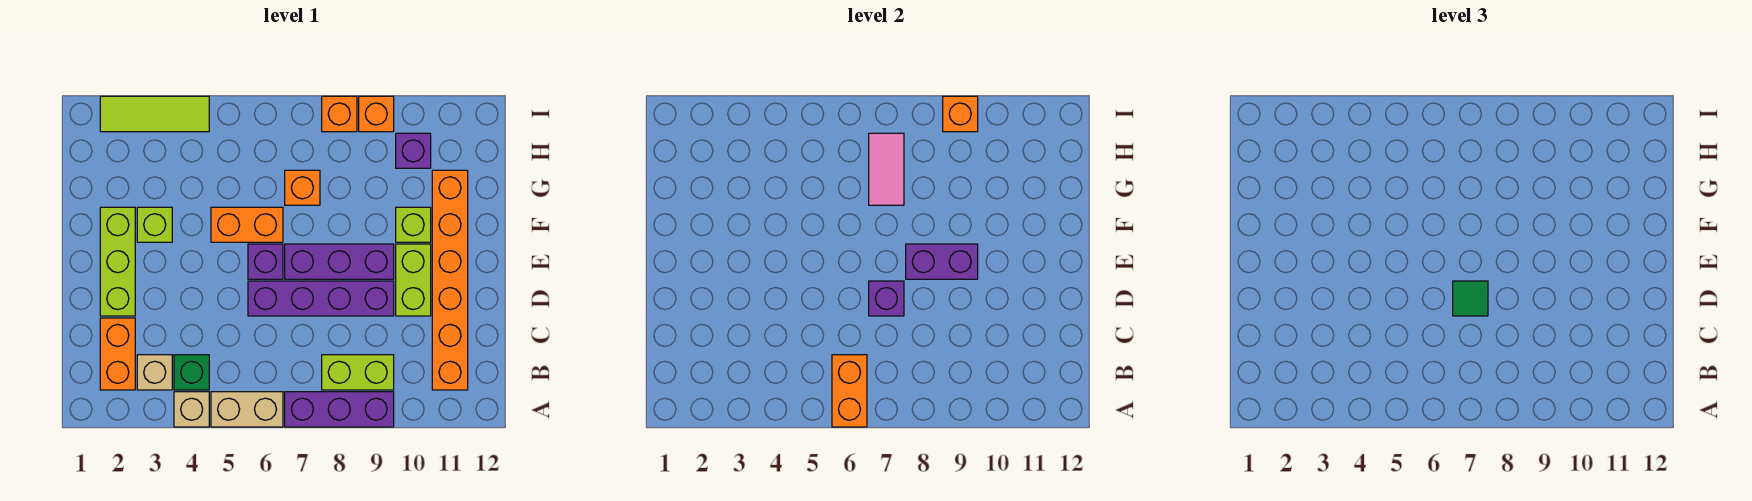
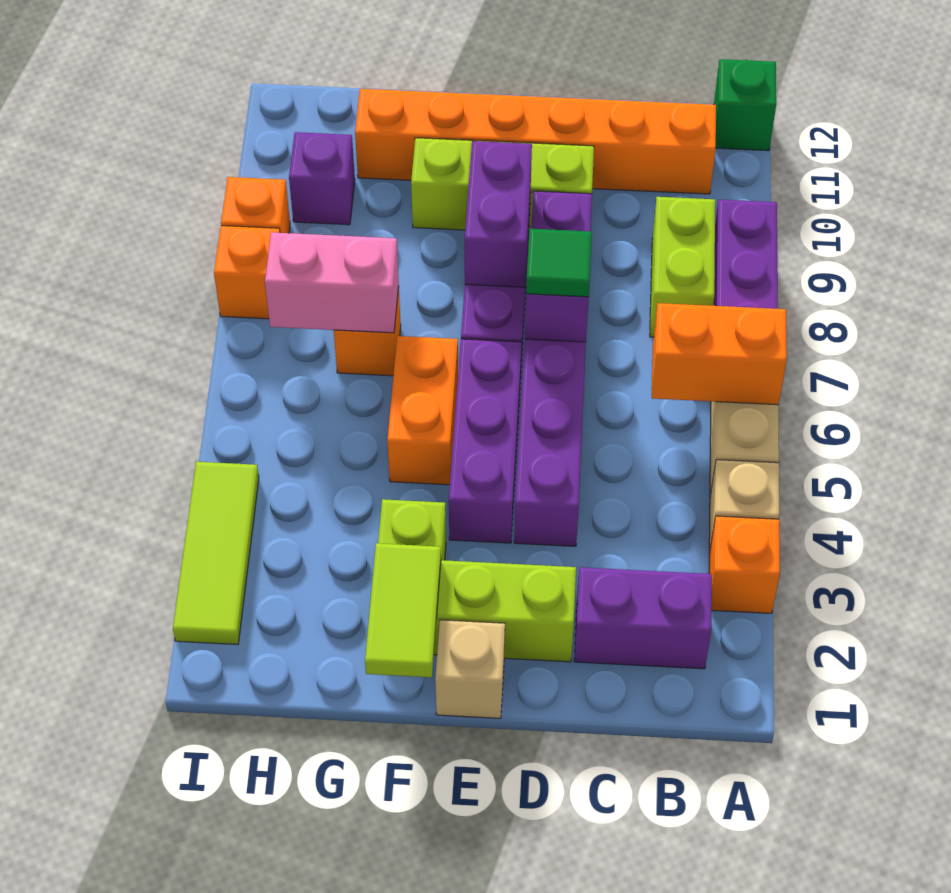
orange brick B2:C2 level 1 -> purple brick B2:C2 level 1
tan brick B3 level 1 -> tan brick E1 level 1
green brick B4 level 1 -> green brick A12 level 1
purple brick D6:D9 level 1 -> purple brick D4:D9 level 1
purple brick E6 level 1 -> purple brick E4:E6 level 1
none -> lime tile F1:F2 level 2
pink tile G7:H7 level 2 -> pink brick G7:H7 level 2
orange brick I9 level 2 -> orange brick A3 level 1

